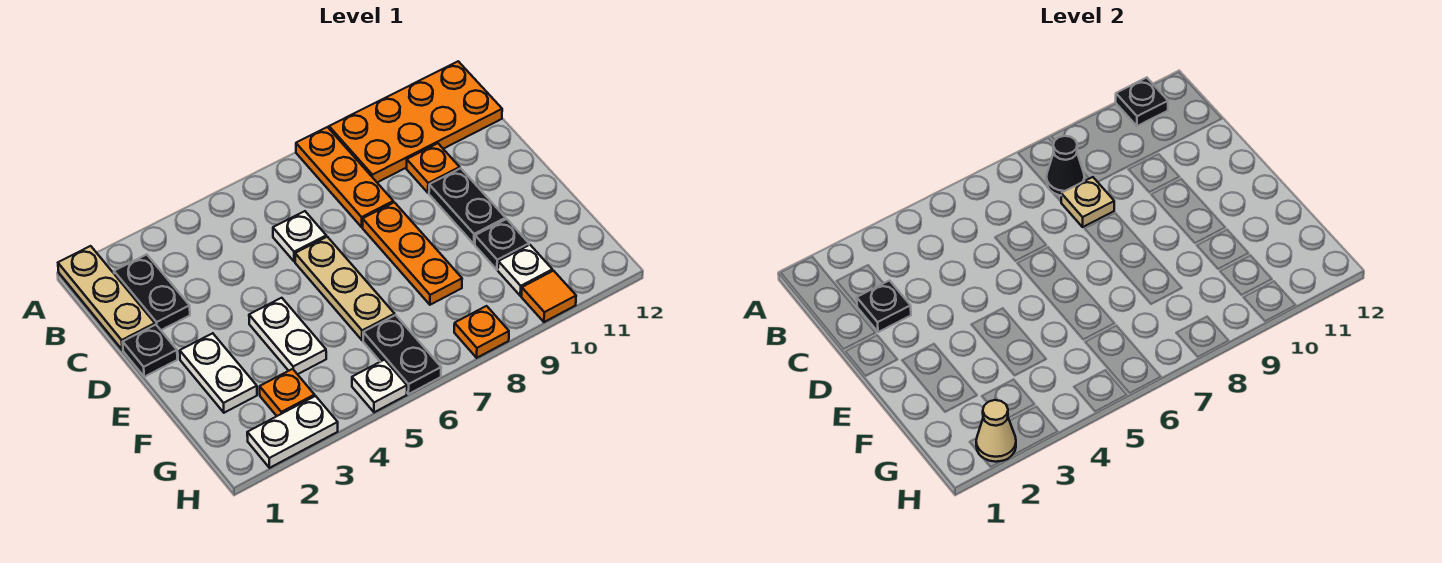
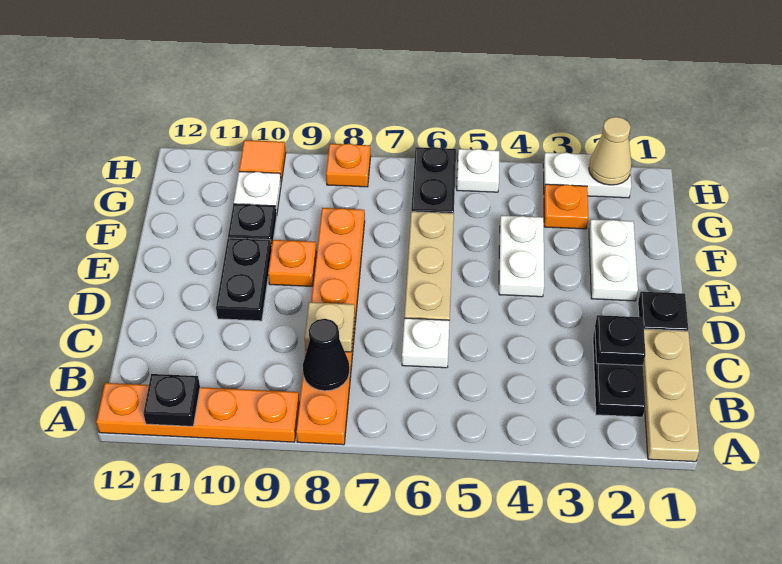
orange plate A9:B12 level 1 -> orange plate A9:A12 level 1
orange plate C10 level 1 -> orange plate E9 level 1

